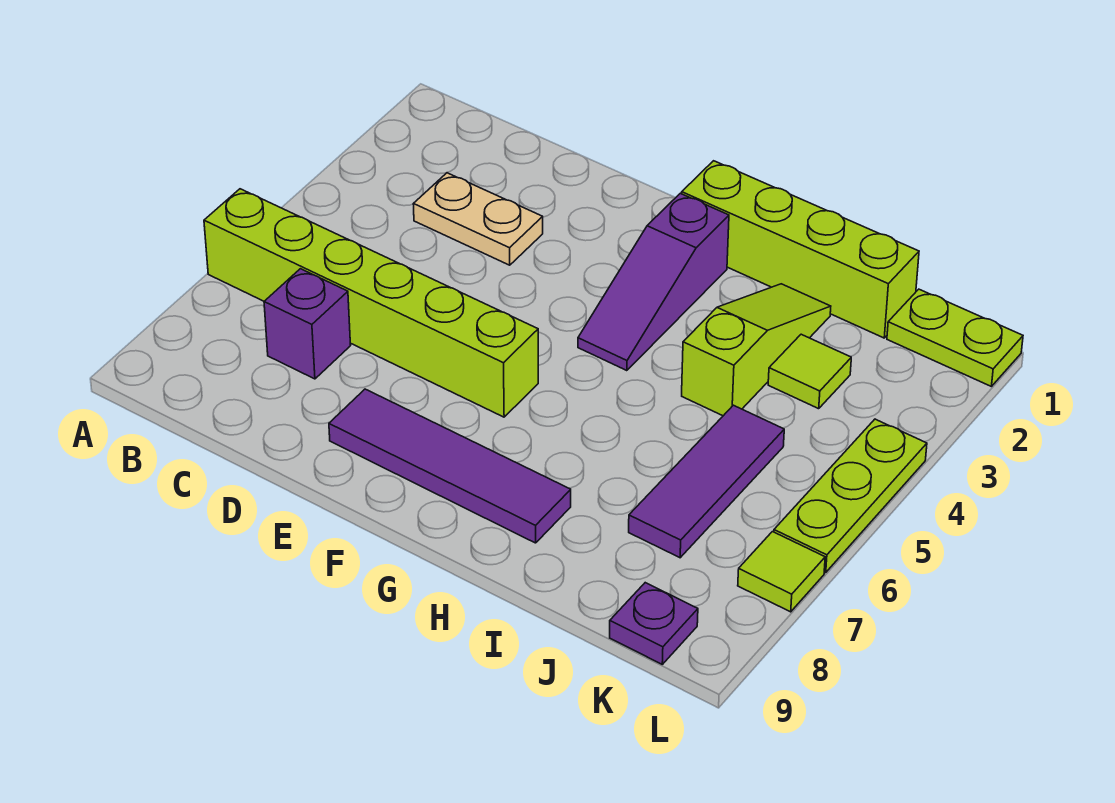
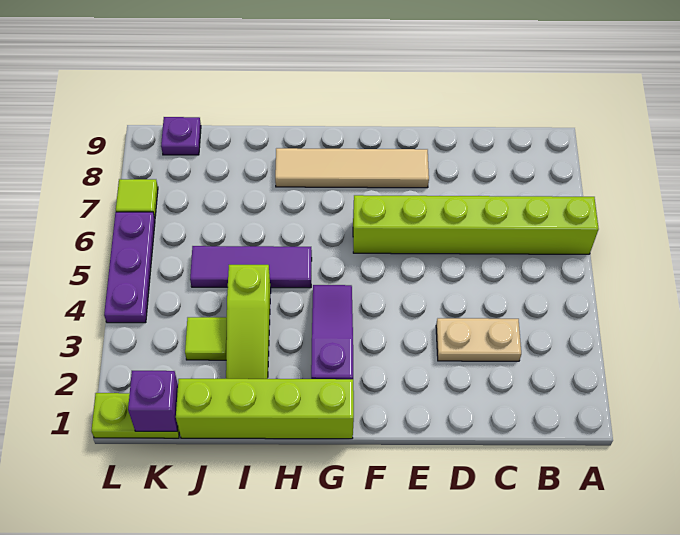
purple brick C7 level 1 -> purple brick K1 level 2
purple tile E8:H8 level 1 -> tan tile E8:H8 level 1
purple tile J5:J7 level 1 -> purple tile H5:J5 level 1
lime plate L4:L6 level 1 -> purple plate L4:L6 level 1

